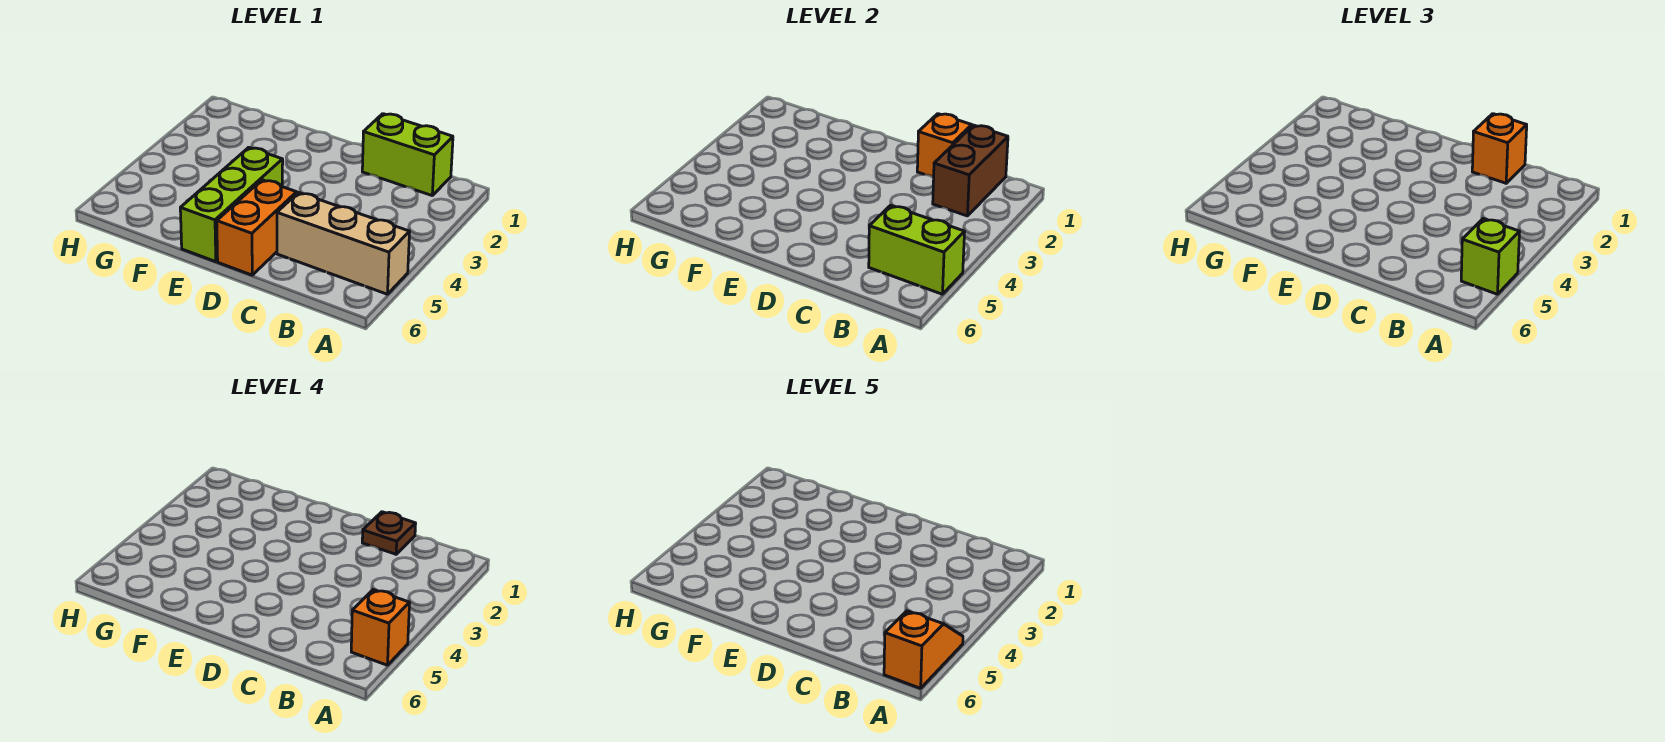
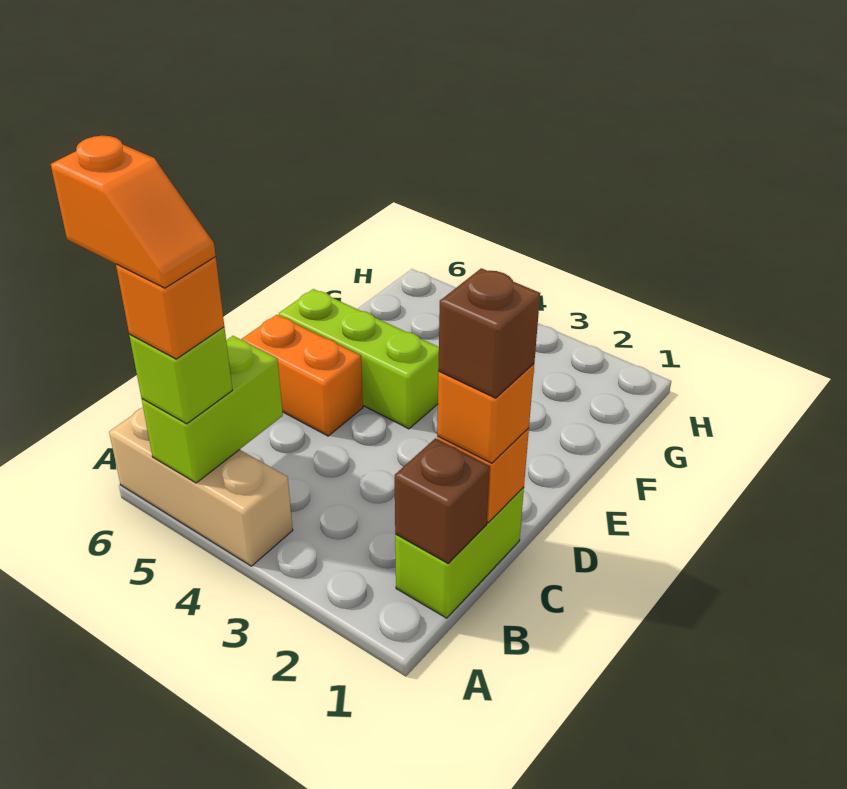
tan brick A5:C5 level 1 -> tan brick A4:A6 level 1
brown brick B1:B2 level 2 -> brown brick B1 level 2
brown plate C1 level 4 -> brown brick C1 level 4

